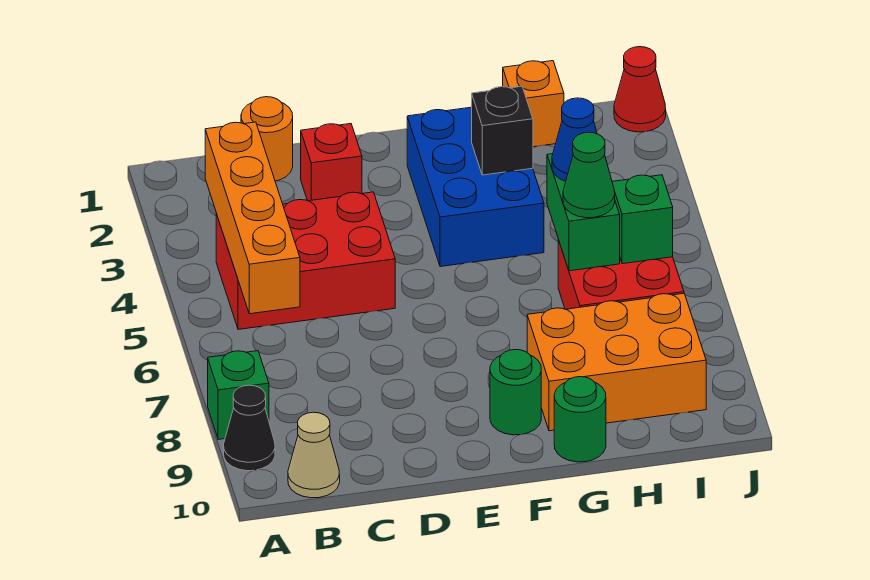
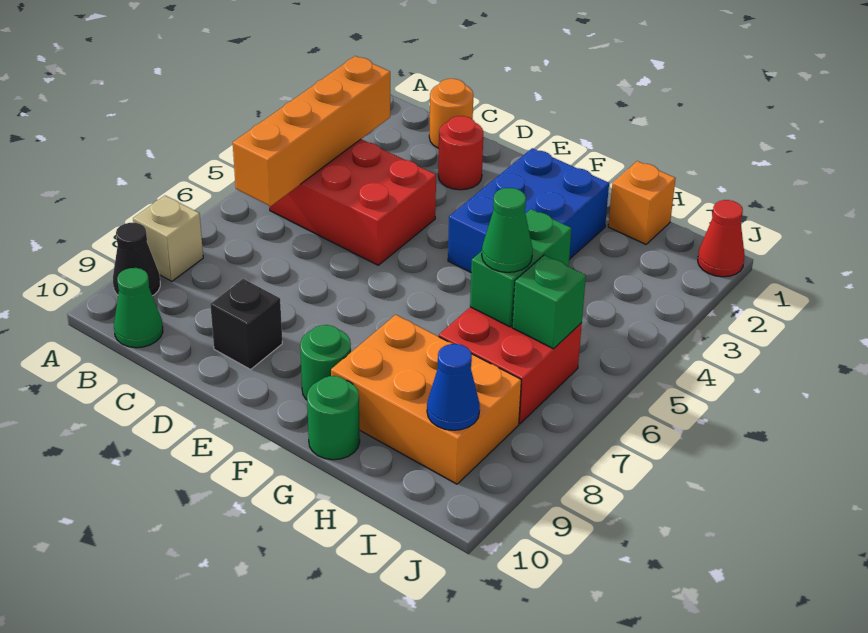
green brick A8 level 1 -> tan brick A8 level 1
tan cone B10 level 1 -> green cone B10 level 1
red brick D2 level 1 -> red round brick D2 level 1
black brick G3 level 2 -> black brick D9 level 1
blue cone H5 level 3 -> blue cone I9 level 2

